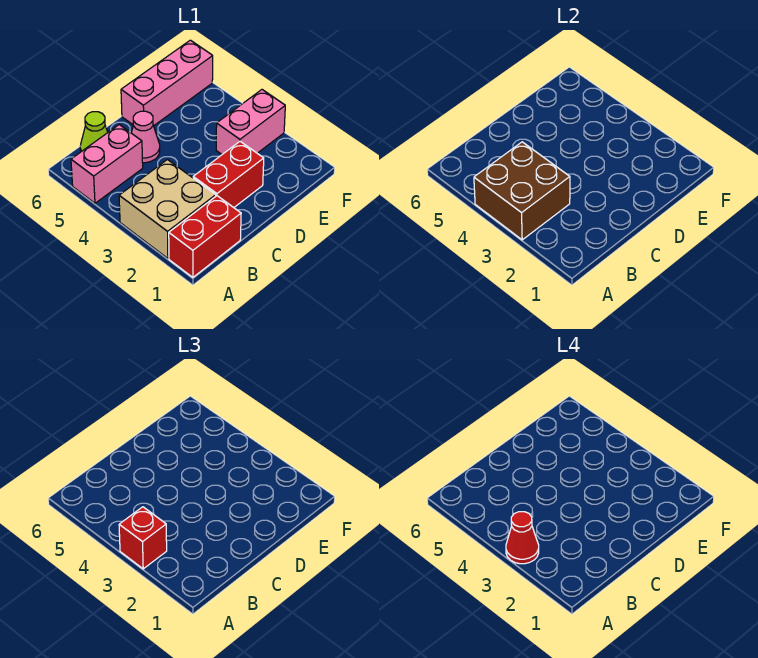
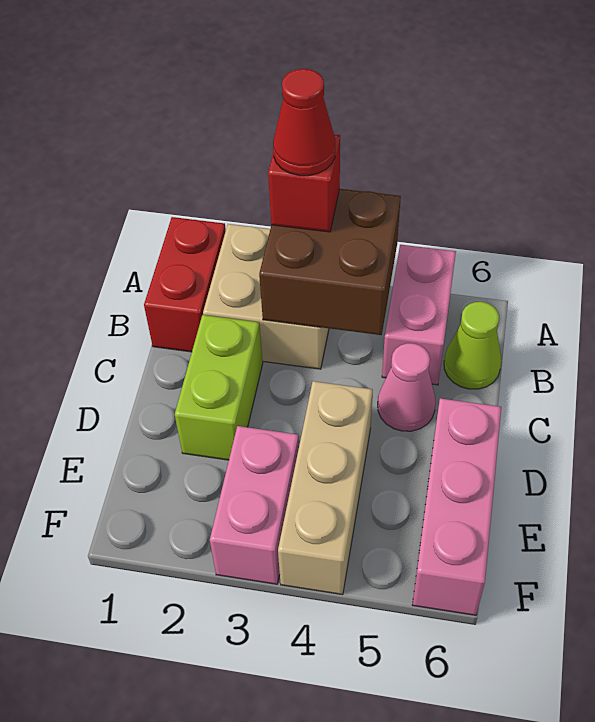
red brick C2:D2 level 1 -> lime brick C2:D2 level 1
none -> tan brick D4:F4 level 1

